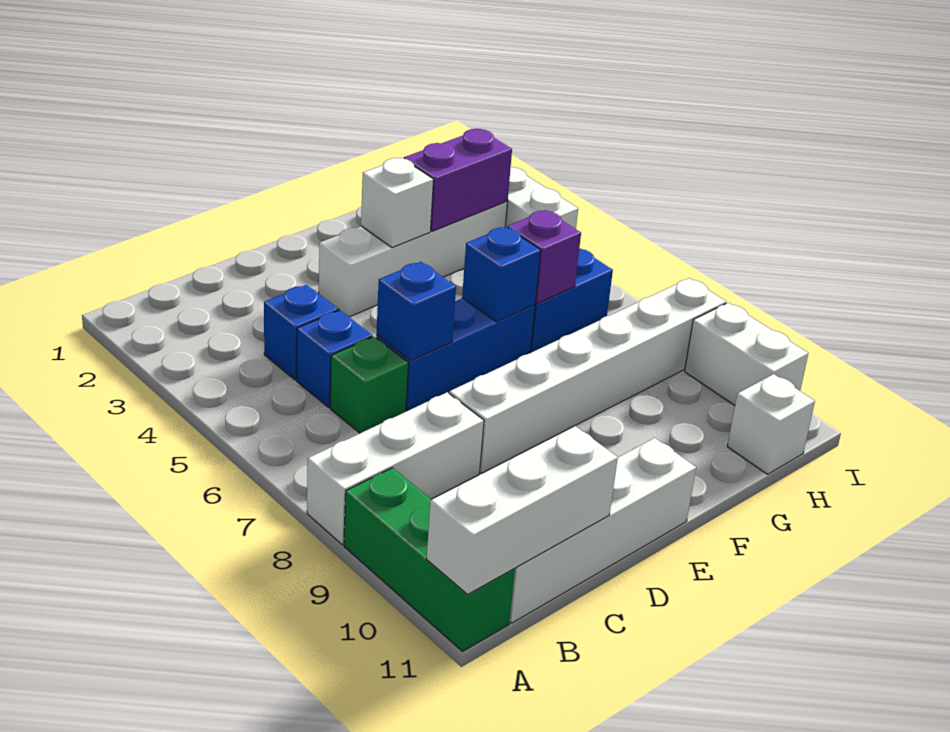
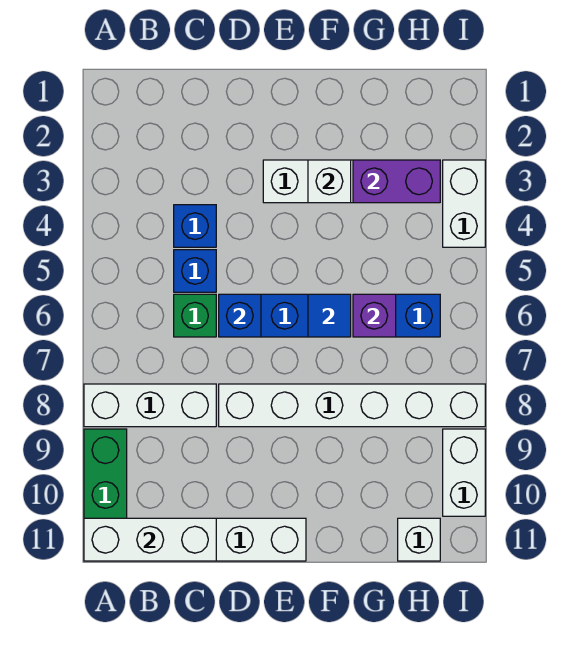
blue brick F6 level 2 -> blue tile F6 level 2

